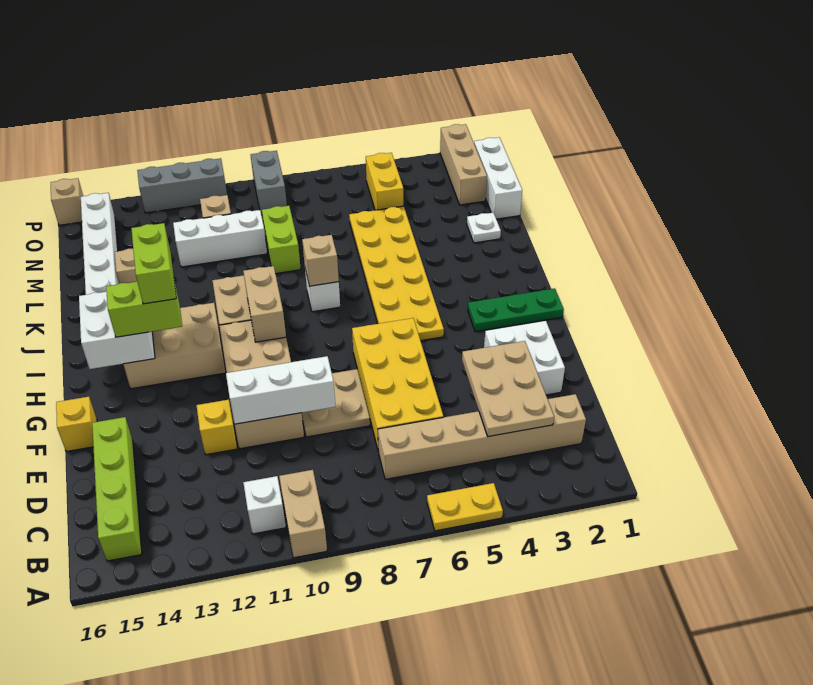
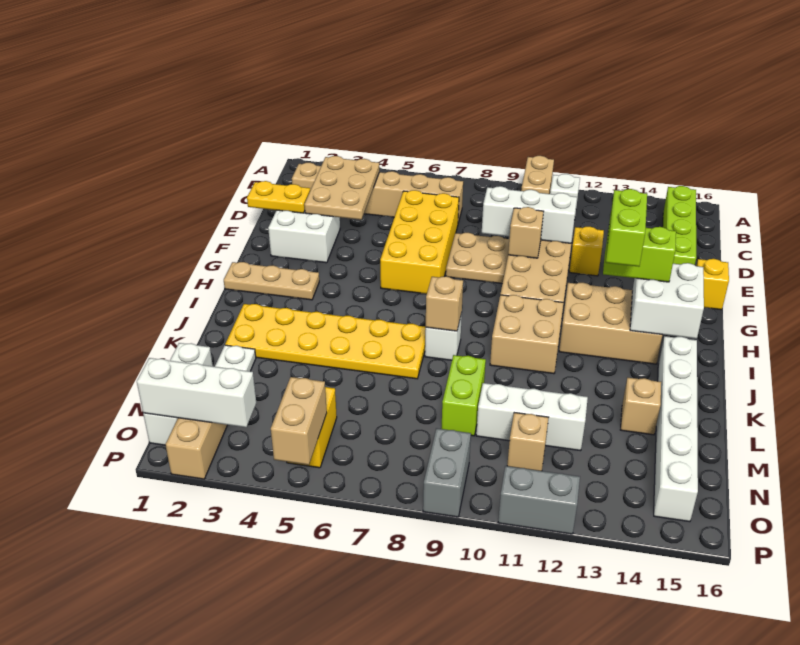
yellow plate A5:A6 level 1 -> yellow plate E1:E2 level 2
green plate H1:H3 level 1 -> tan plate H1:H3 level 1
yellow plate H5:M6 level 1 -> yellow plate J2:K7 level 1
tan brick H10:I10 level 2 -> tan brick O5:P5 level 2
none -> white brick O1:O3 level 2
grey brick P11:P13 level 1 -> grey brick P11:P12 level 1
tan brick P16 level 1 -> tan brick F10 level 2

